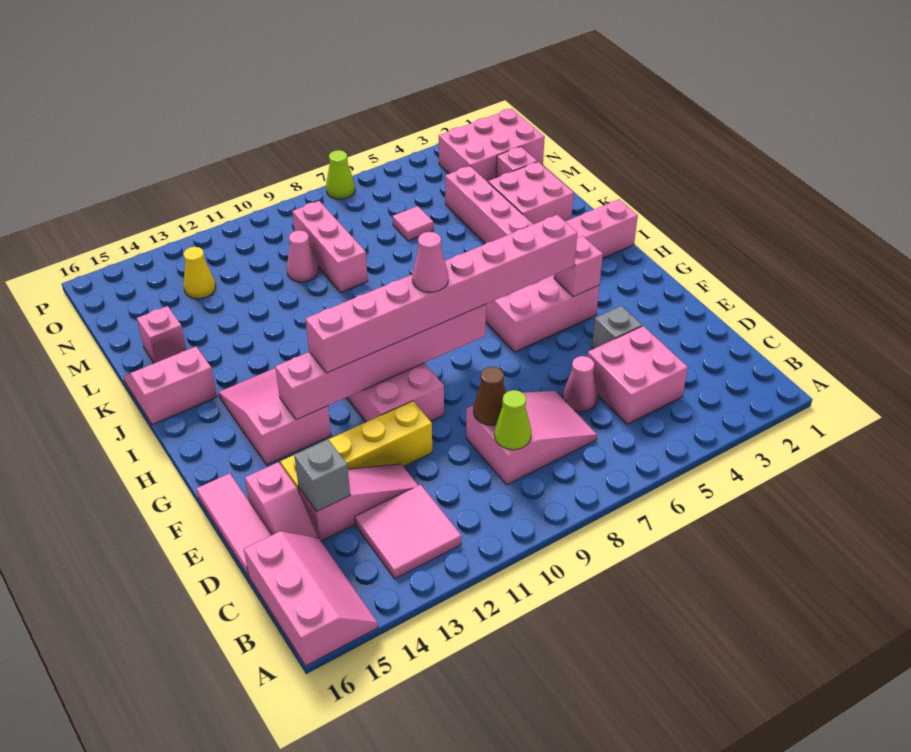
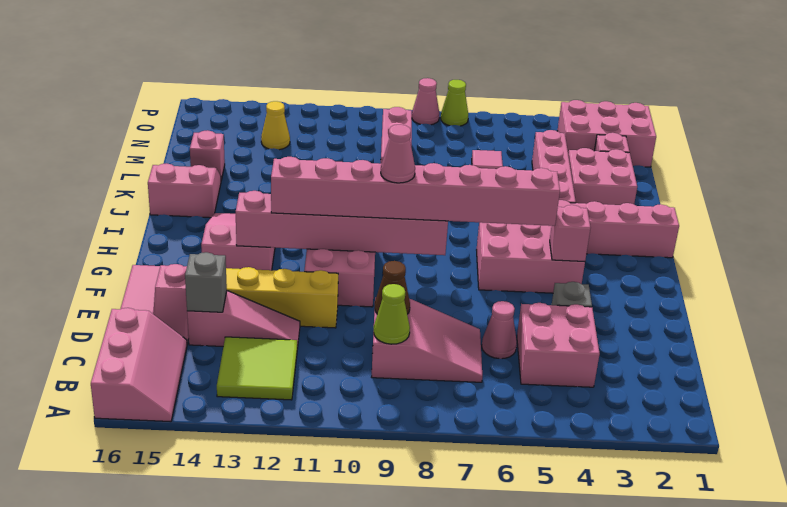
pink tile B12:C13 level 1 -> lime tile B12:C13 level 1
pink cone M10 level 1 -> pink cone P8 level 1

